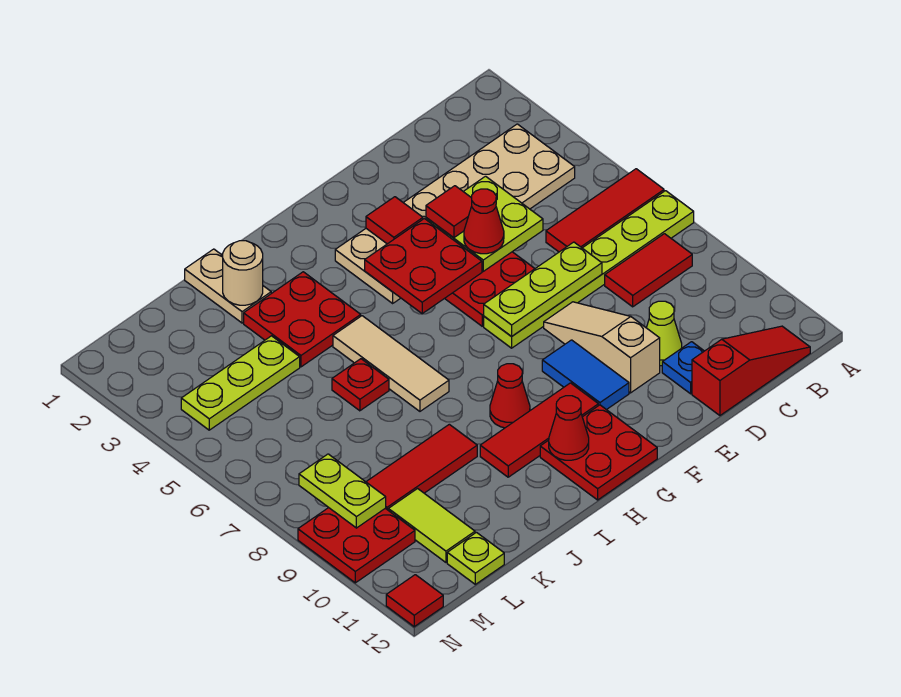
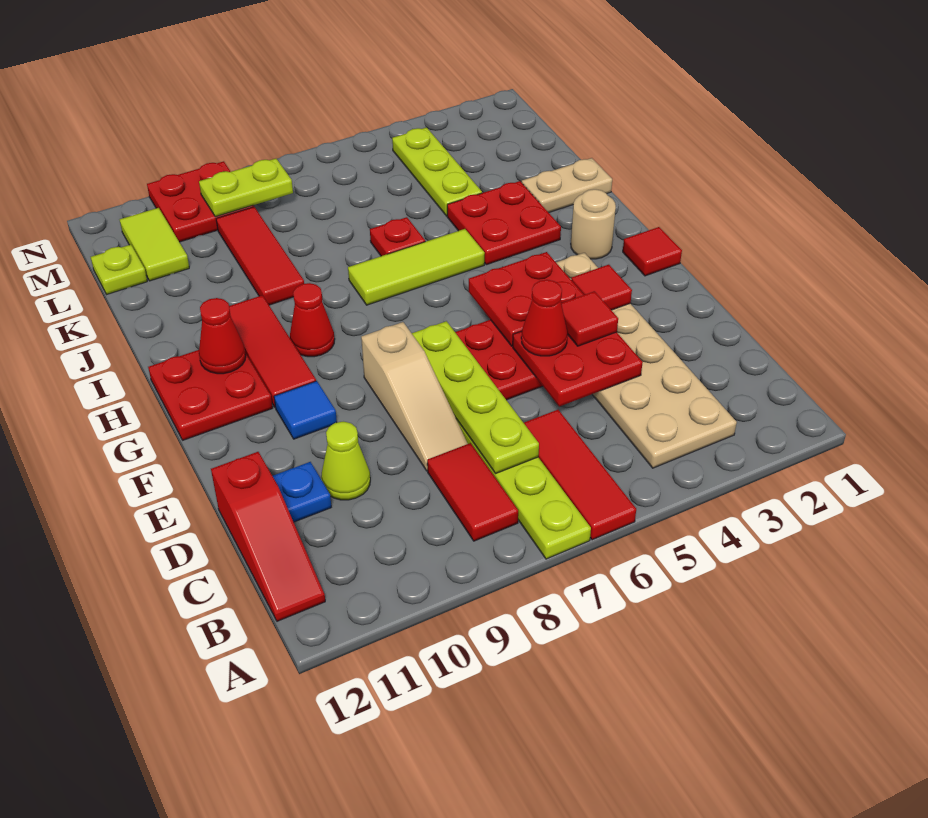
lime plate D4:E5 level 2 -> red plate D4:E5 level 2
lime plate D7:F7 level 2 -> lime plate C7:F7 level 2
tan slope E8:E10 level 1 top 10 -> tan slope D8:F8 level 1 top F
blue tile F9:F10 level 1 -> blue tile F10 level 1
tan tile I5:I7 level 1 -> lime tile I5:I7 level 1
tan round brick J2 level 2 -> tan round brick H2 level 1
lime tile L10:L11 level 1 -> lime tile L11:M11 level 1
red tile N12 level 1 -> red tile G1 level 1

